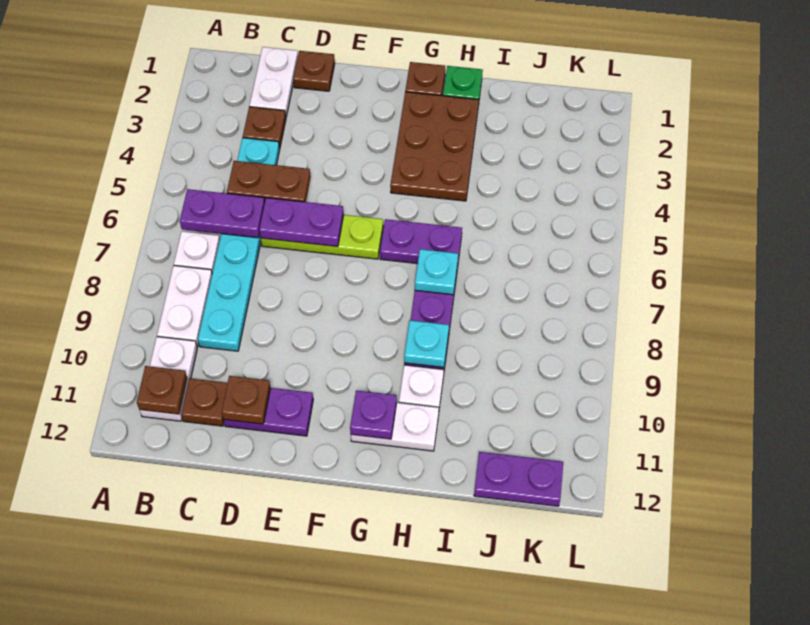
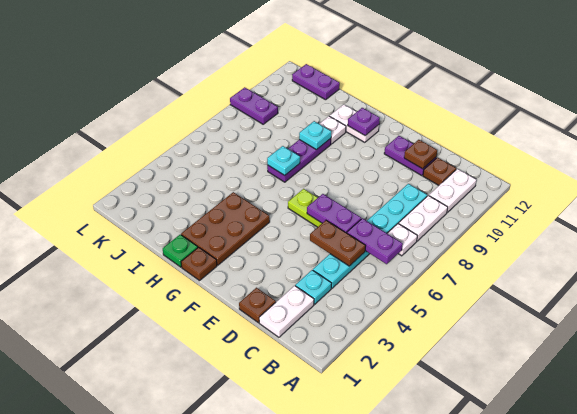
brown plate B11 level 2 -> none
brown plate C3 level 1 -> cyan plate C3 level 1
purple plate G6:H6 level 1 -> purple plate K9:L9 level 1

